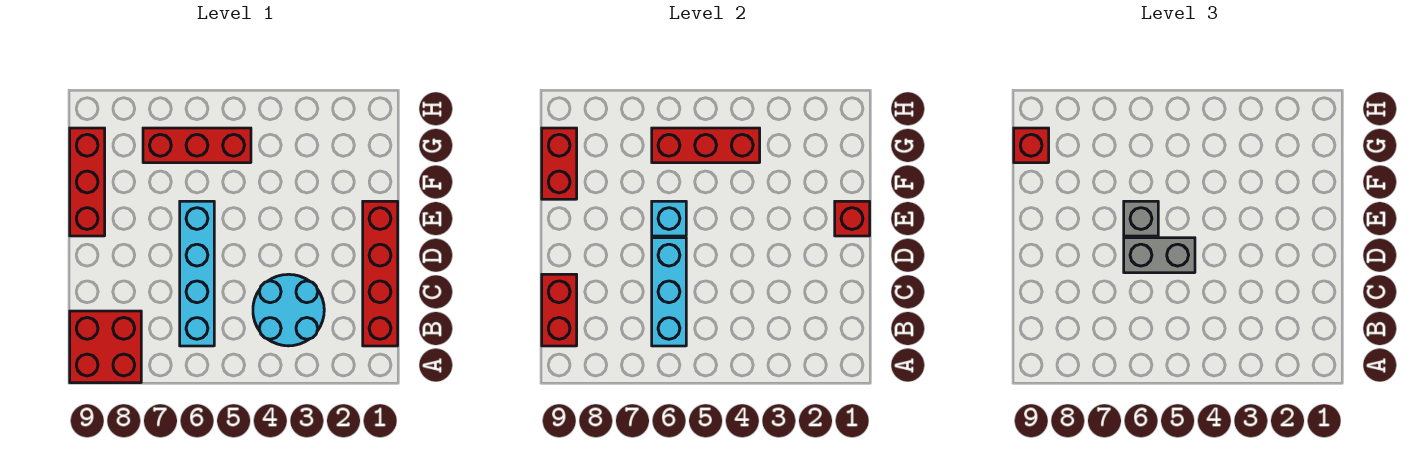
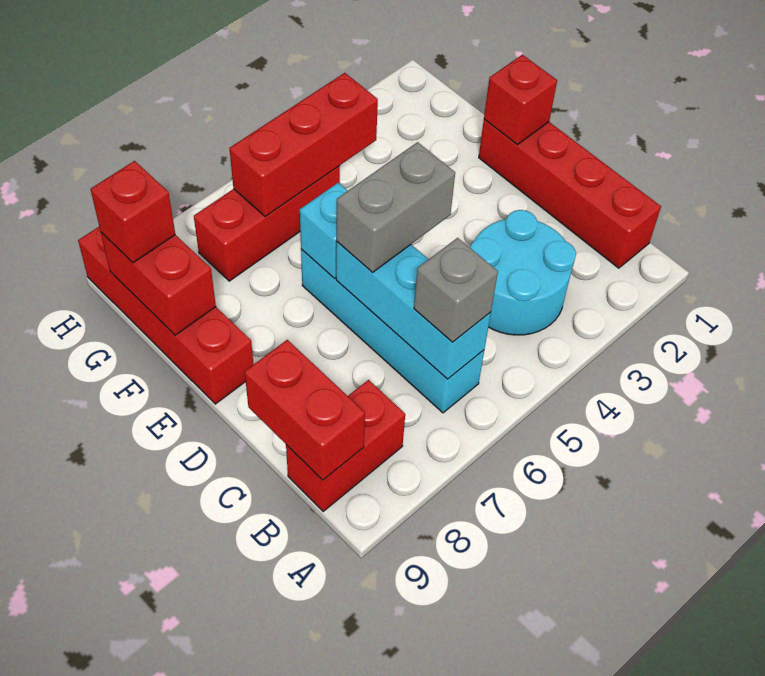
red brick A8:B9 level 1 -> red brick B8:B9 level 1
grey brick E6 level 3 -> grey brick B6 level 3
red brick E9:G9 level 1 -> red brick E9:H9 level 1

